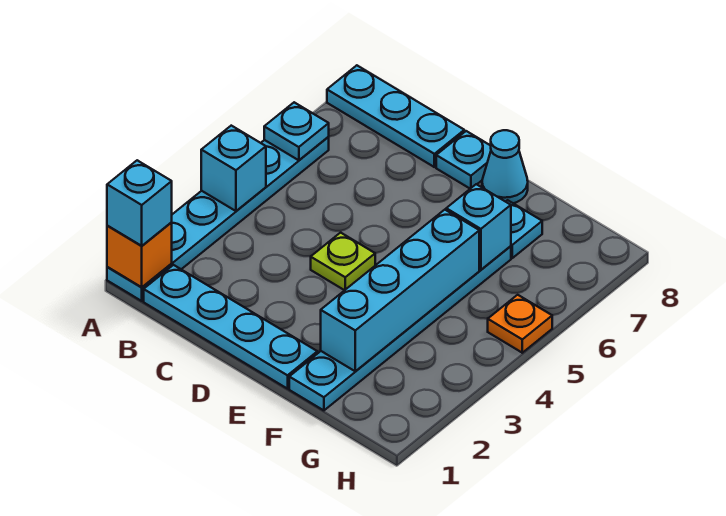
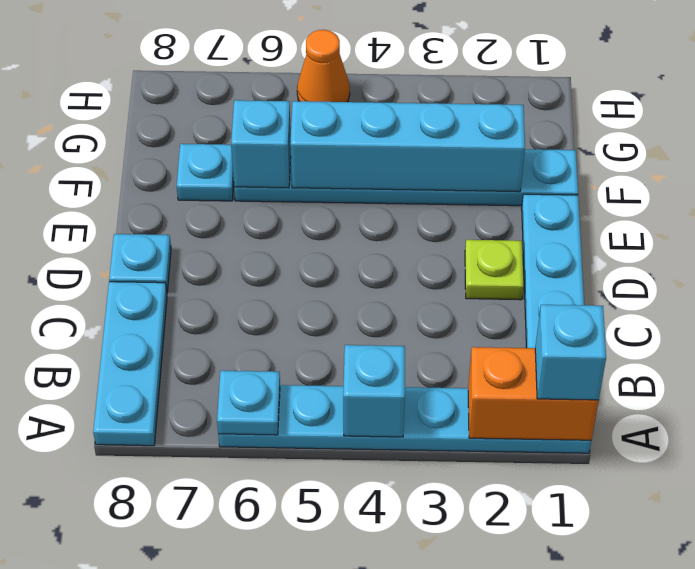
orange brick A1 level 2 -> orange brick A1:A2 level 2
lime plate D4 level 1 -> lime plate D2 level 1
cyan cone E8 level 1 -> none
orange plate H5 level 1 -> orange cone H5 level 1

